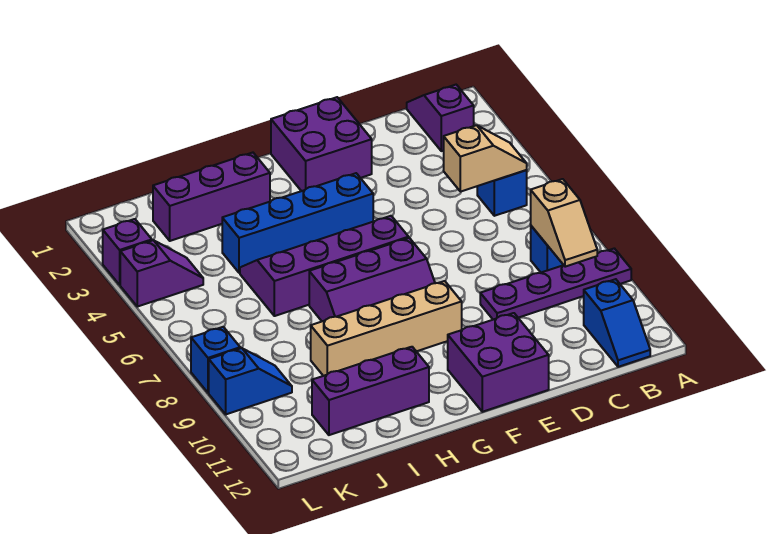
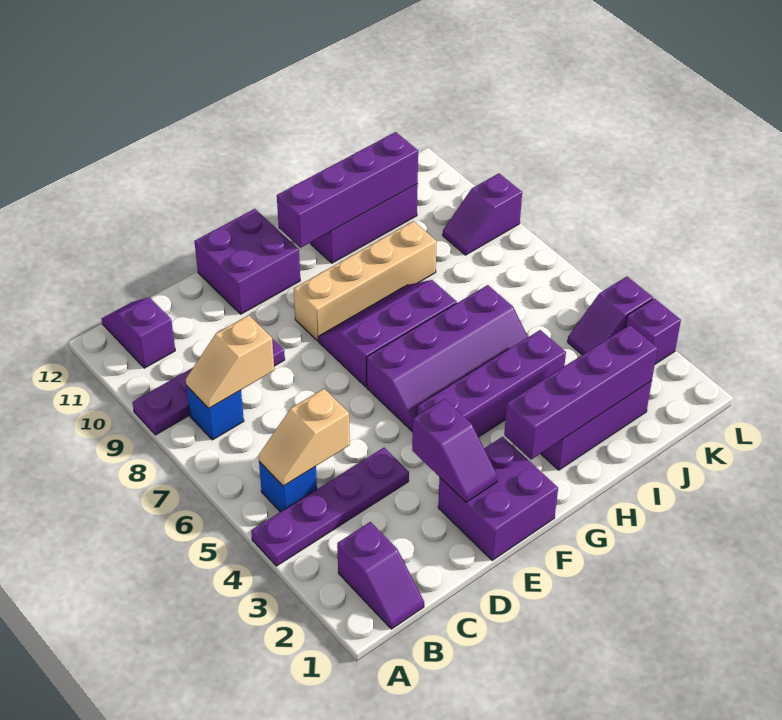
none -> purple plate A4:D4 level 1
tan slope B8:B9 level 2 top 8 -> tan slope B8:C8 level 2 top C
blue slope B11:B12 level 1 top 11 -> purple slope B11:B12 level 1 top 11
none -> purple slope E2:E3 level 2 top 3
blue brick F4:I4 level 1 -> purple brick F4:I4 level 1
none -> purple brick G2:J2 level 2
none -> purple brick G11:J11 level 2
blue slope K9:L9 level 1 top L -> purple slope K9:L9 level 1 top L
blue brick L8 level 1 -> none

